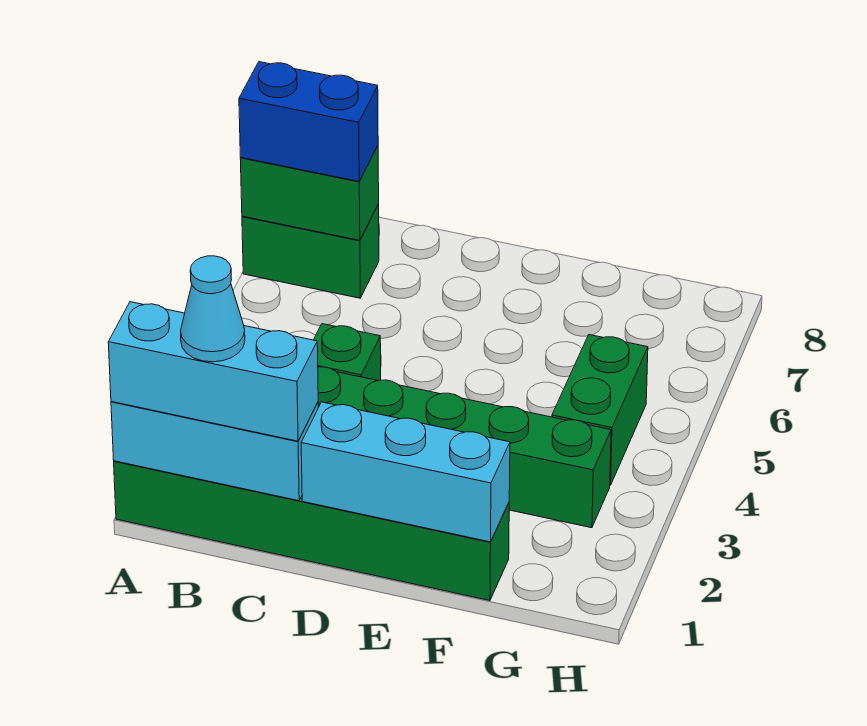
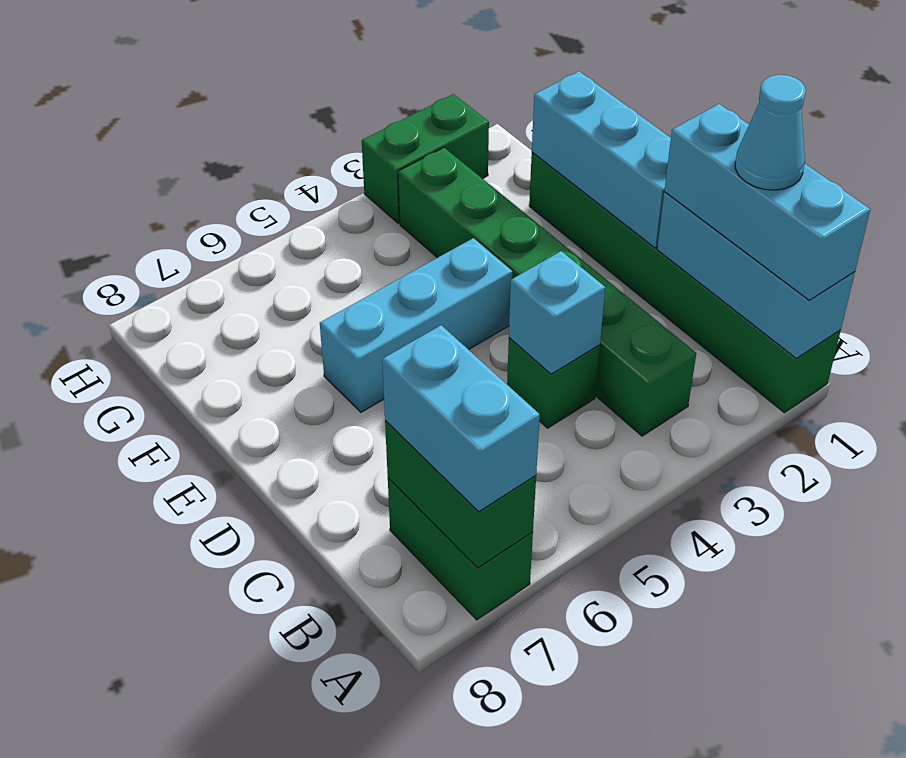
blue brick A7:B7 level 3 -> cyan brick A7:B7 level 3
none -> cyan brick C4 level 2
none -> cyan brick E4:E6 level 1
green brick G4:G5 level 1 -> green brick H2:H3 level 1

